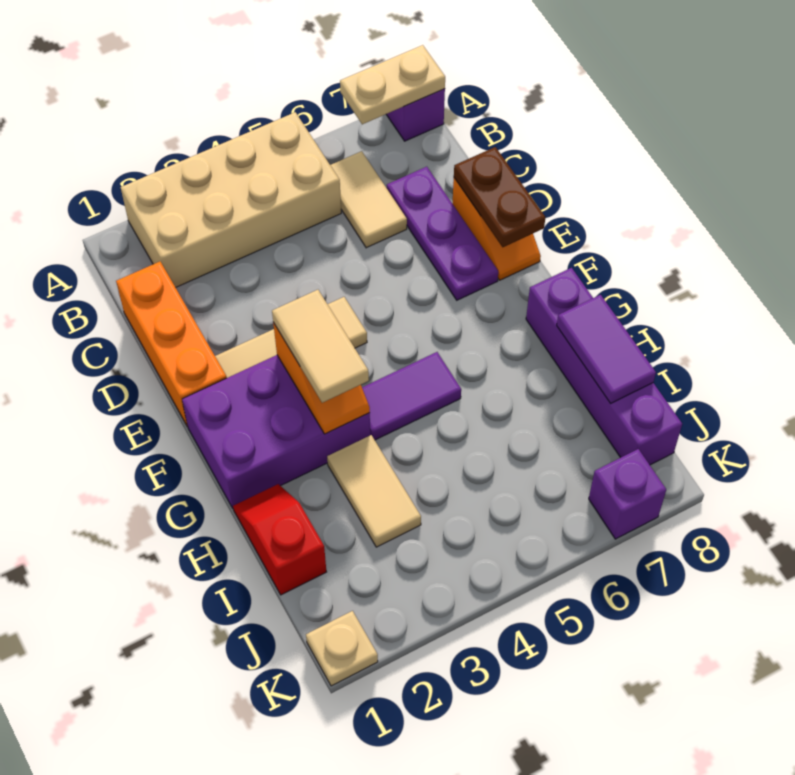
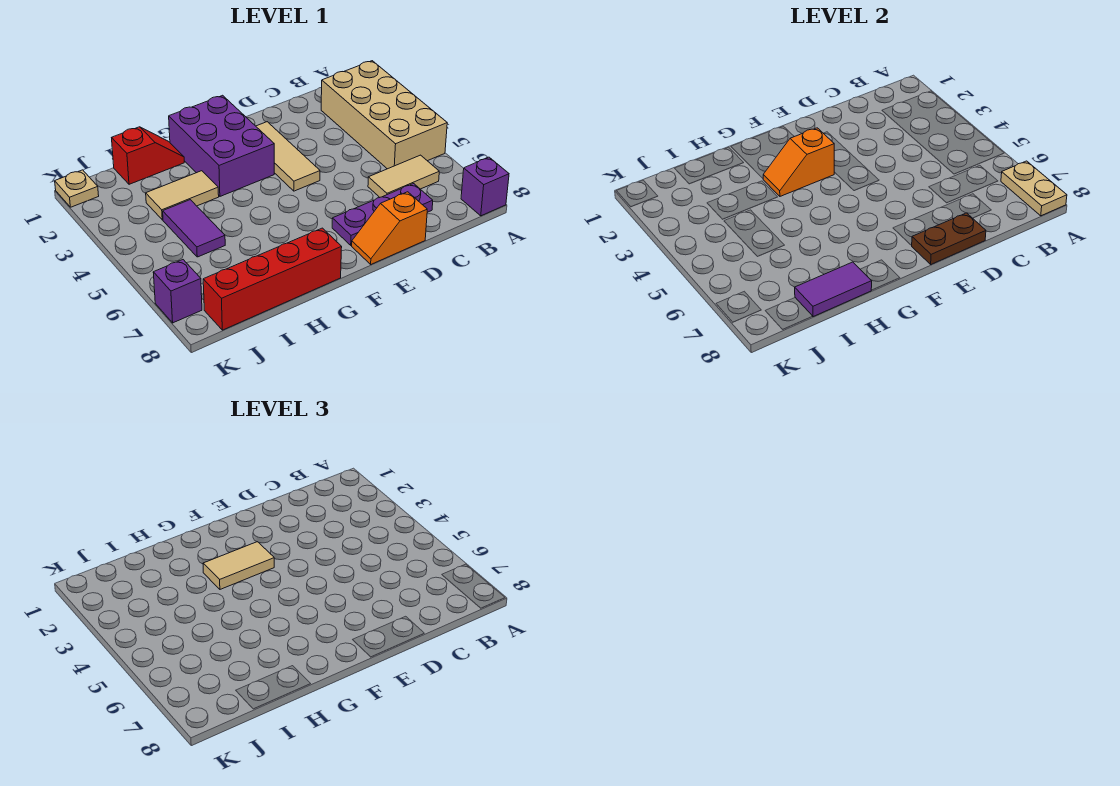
orange brick C1:E1 level 1 -> none
purple tile G4:G5 level 1 -> purple tile I4:I5 level 1
purple brick G8:J8 level 1 -> red brick G8:J8 level 1

